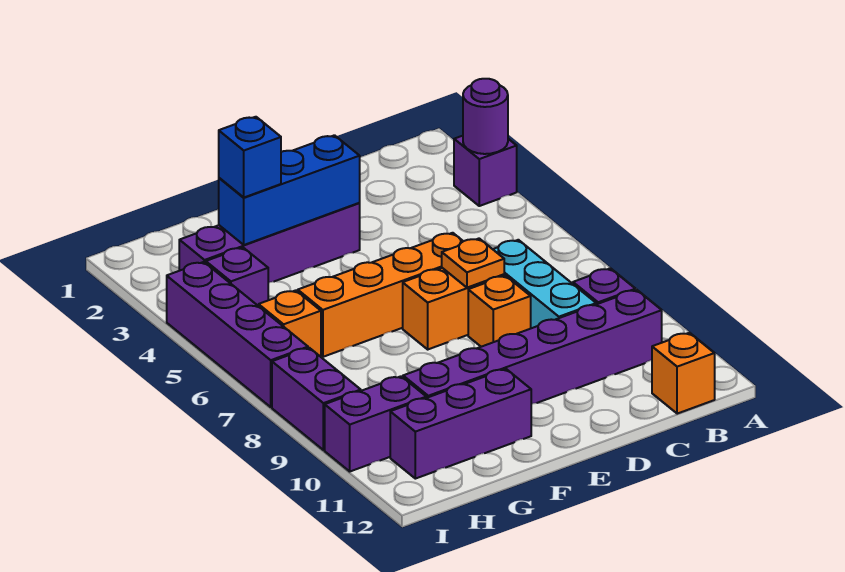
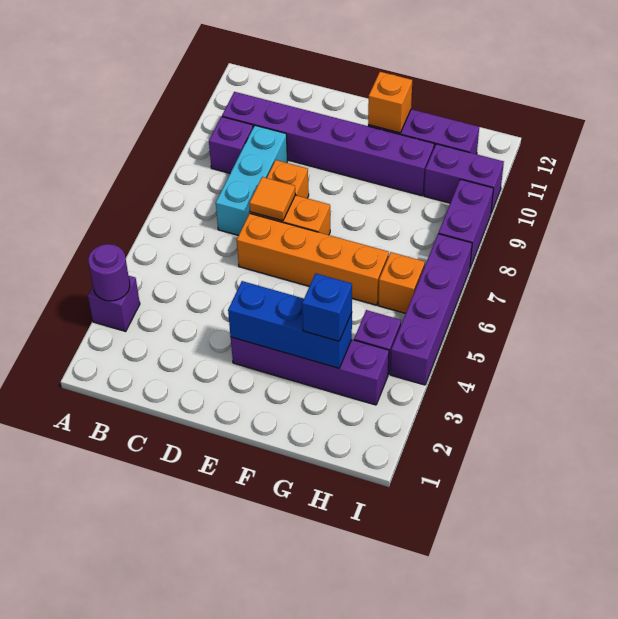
orange brick B12 level 1 -> orange brick F11 level 2
orange plate D7 level 2 -> orange tile D7 level 2

